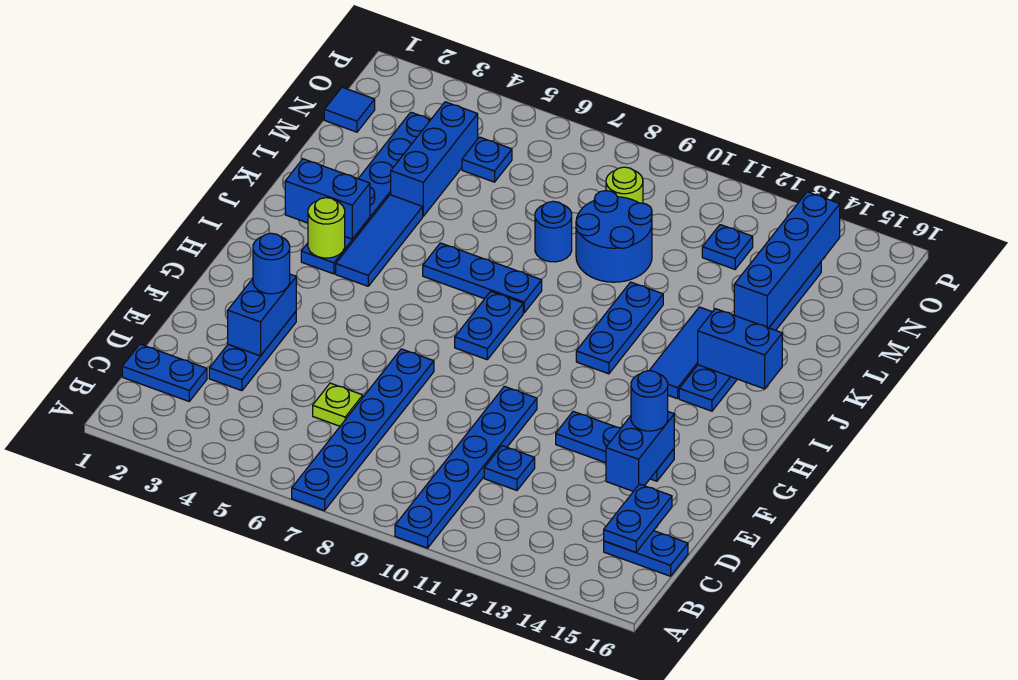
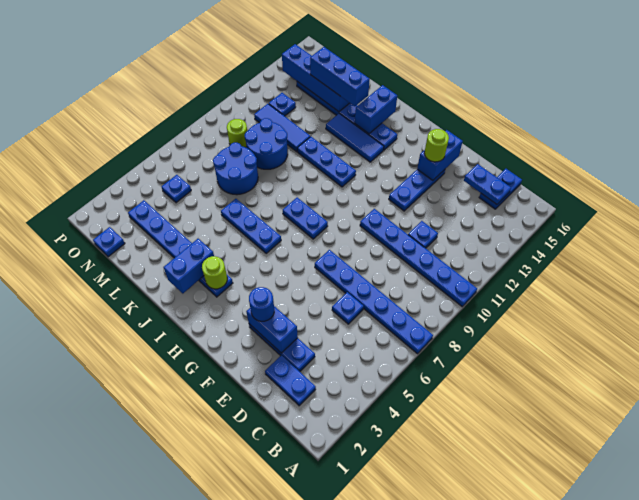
blue plate C1:C2 level 1 -> blue plate C2:D2 level 1
lime plate D6 level 1 -> blue plate D6 level 1
blue brick E14:F14 level 2 -> blue brick F14:F15 level 2
blue round brick F14 level 3 -> lime round brick F14 level 3
blue tile I4:K4 level 1 -> blue tile L11:N11 level 1
blue plate J6:J8 level 1 -> blue plate I6:K6 level 1
blue brick L4:N4 level 1 -> blue brick K14:M14 level 3
blue round brick L8 level 1 -> blue round brick L7:M8 level 1
blue tile N1 level 1 -> blue plate N1 level 1

